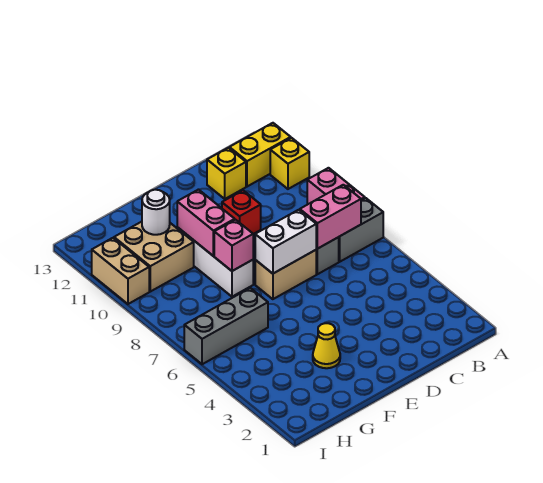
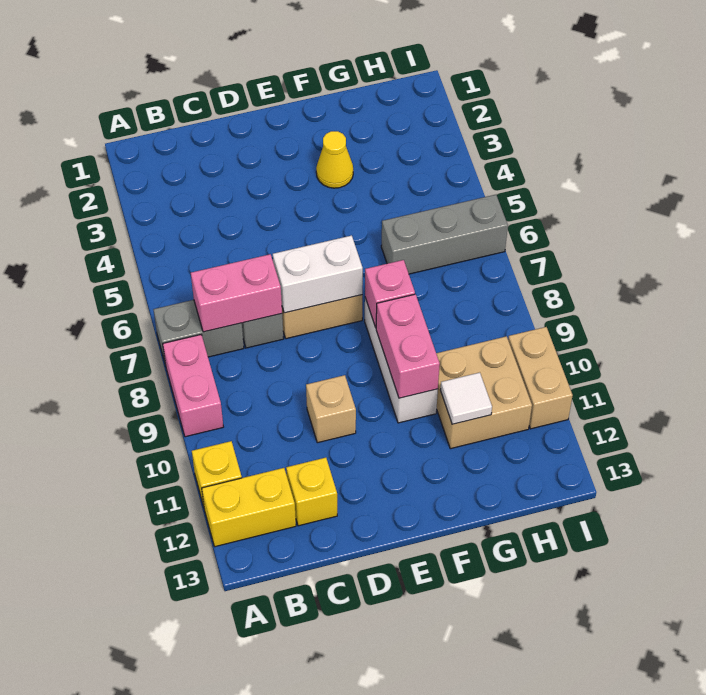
red brick D10 level 1 -> tan brick D10 level 1
white round brick G11 level 2 -> white tile G11 level 2

